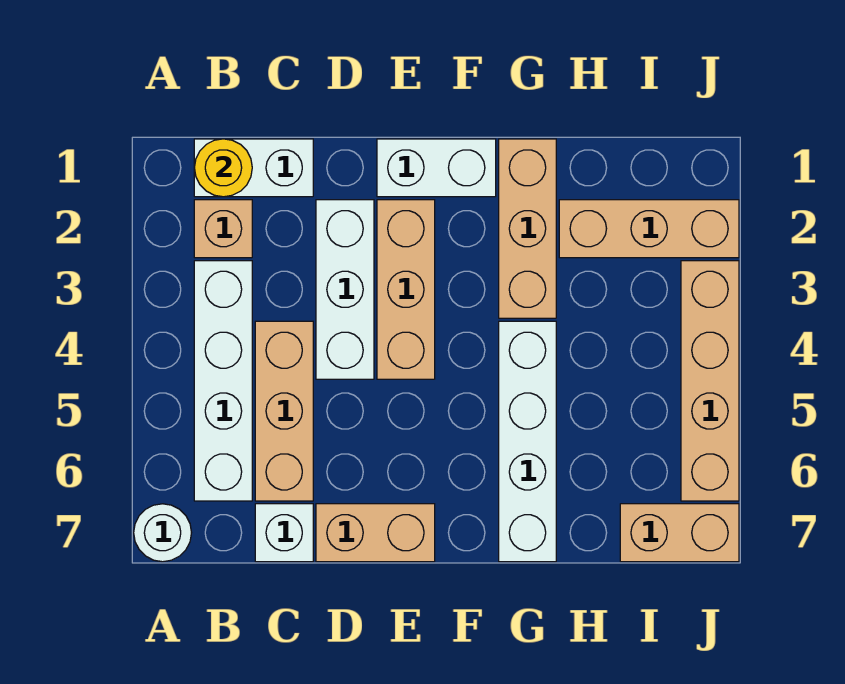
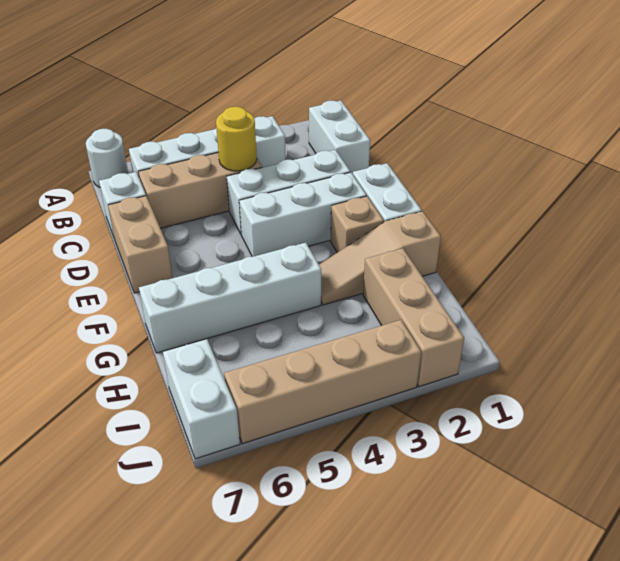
yellow round brick B1 level 2 -> yellow round brick C4 level 2
tan brick B2 level 1 -> tan brick F2 level 1
tan brick E2:E4 level 1 -> white brick E2:E4 level 1
tan brick G1:G3 level 1 -> tan slope G1:G3 level 1 top 1
tan brick I7:J7 level 1 -> white brick I7:J7 level 1

